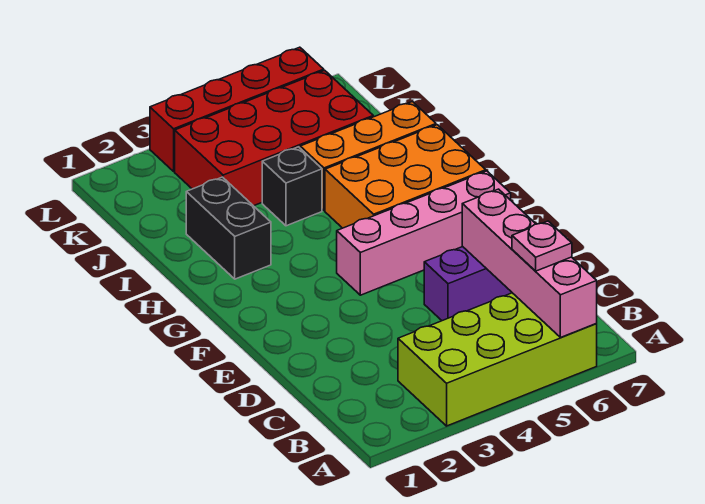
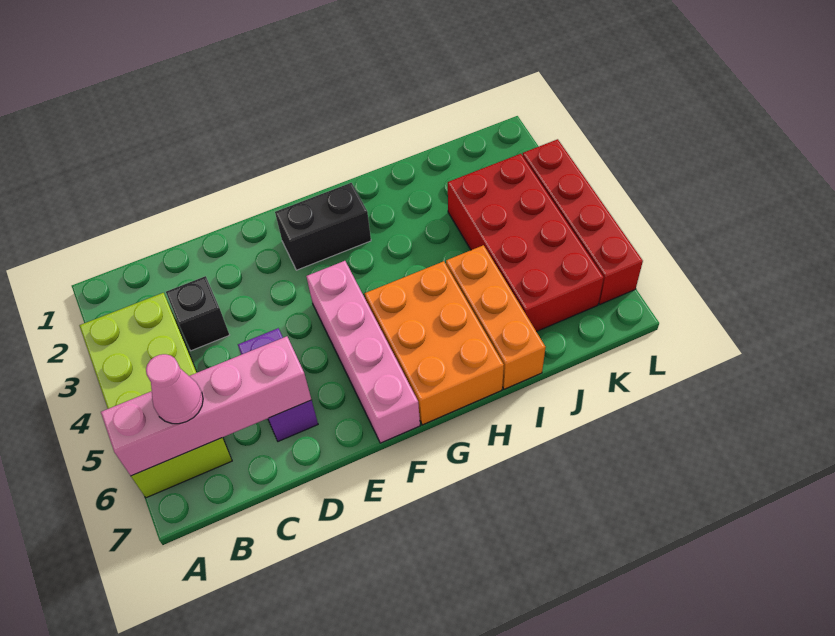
pink plate B6 level 3 -> pink cone B6 level 3
black brick H2:I2 level 1 -> black brick F2:G2 level 1
black brick I4 level 1 -> black brick C3 level 1

